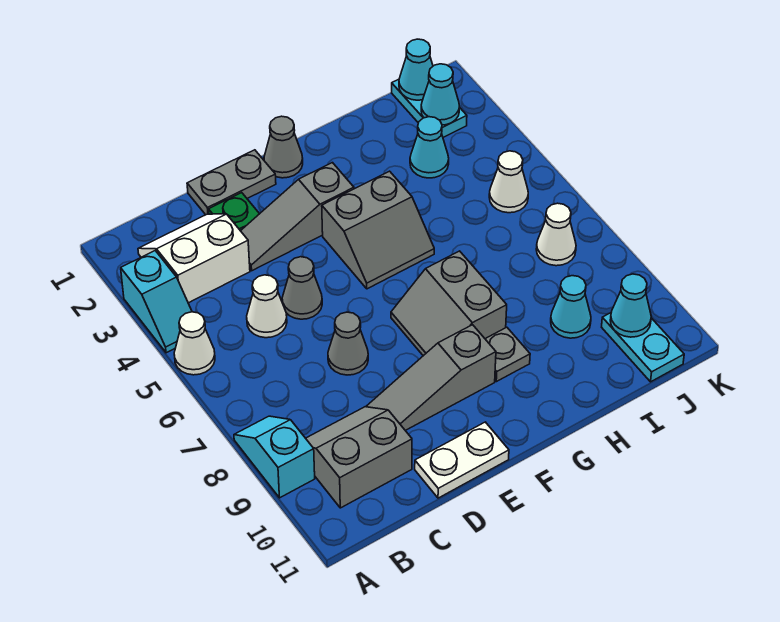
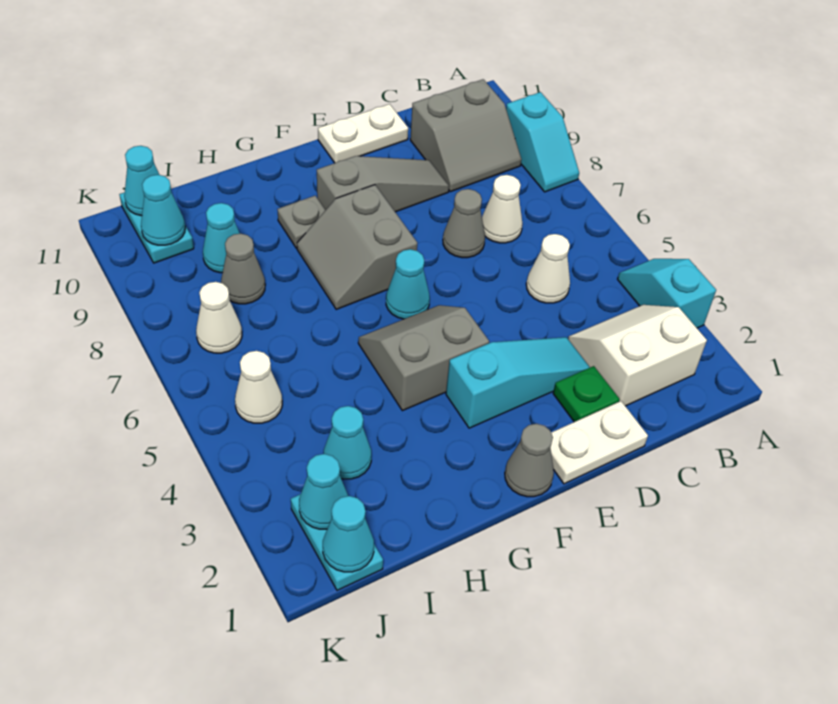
white cone A5 level 1 -> white cone C7 level 1
white slope B2:C3 level 1 top 3 -> white slope B2:C3 level 1 top 2
grey plate D1:E1 level 1 -> white plate D1:E1 level 1
grey slope D3:F3 level 1 top F -> cyan slope D3:F3 level 1 top F
grey cone D5 level 1 -> grey cone I8 level 1
none -> cyan cone F6 level 1
grey slope F7:G8 level 1 top G -> grey slope F7:G8 level 1 top F
none -> cyan cone J11 level 2

